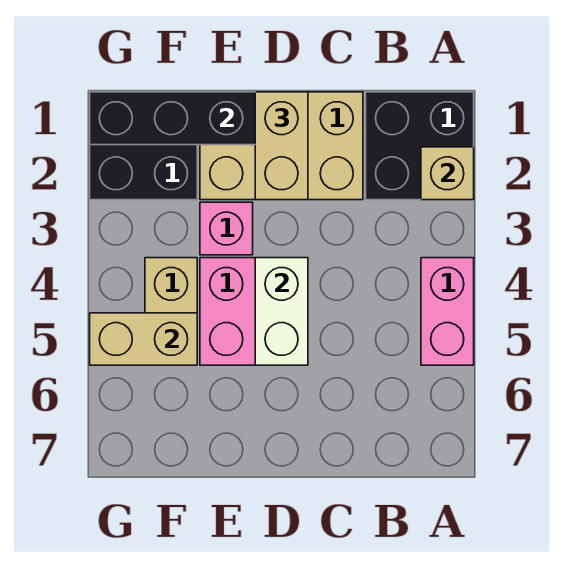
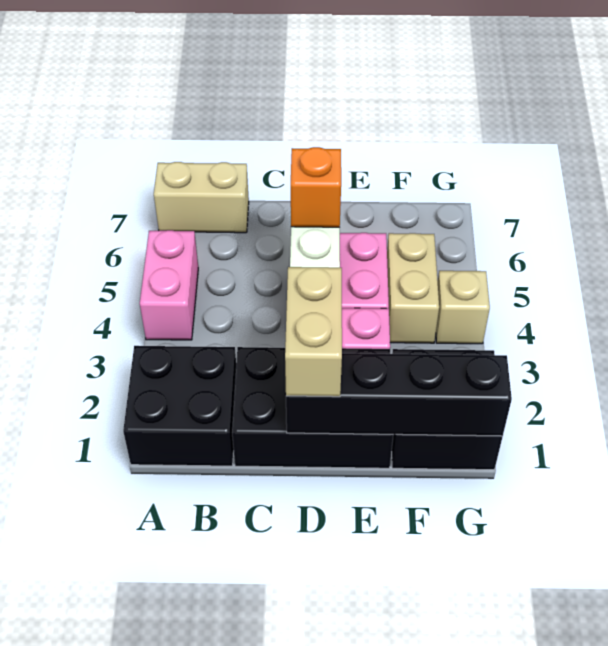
tan brick A2 level 2 -> tan brick G4 level 1
tan brick C1:E2 level 1 -> black brick C1:E2 level 1
none -> orange brick D5 level 3
tan brick F5:G5 level 2 -> tan brick A7:B7 level 1

